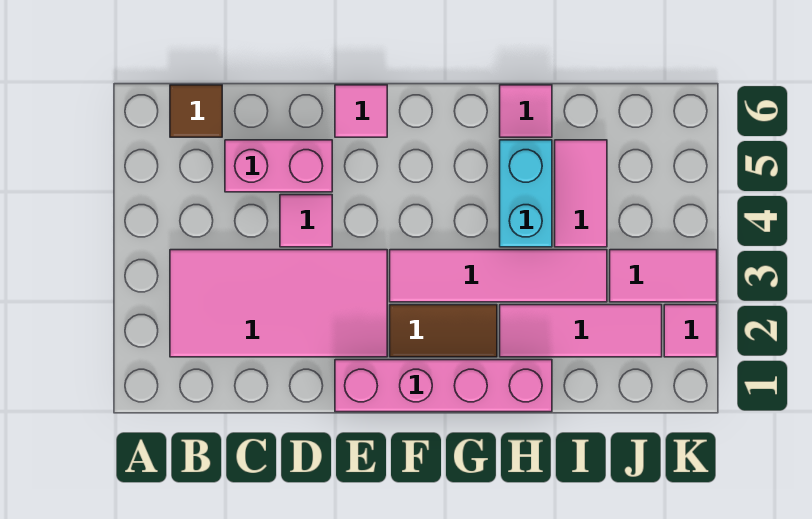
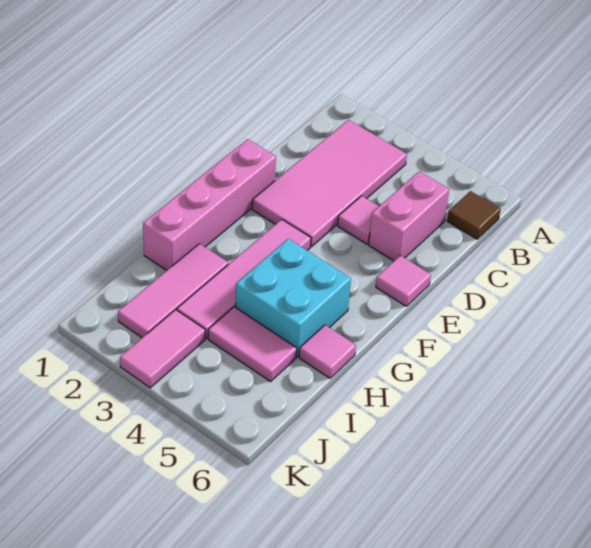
brown tile F2:G2 level 1 -> none
cyan brick H4:H5 level 1 -> cyan brick G4:H5 level 1
pink tile K2 level 1 -> none

